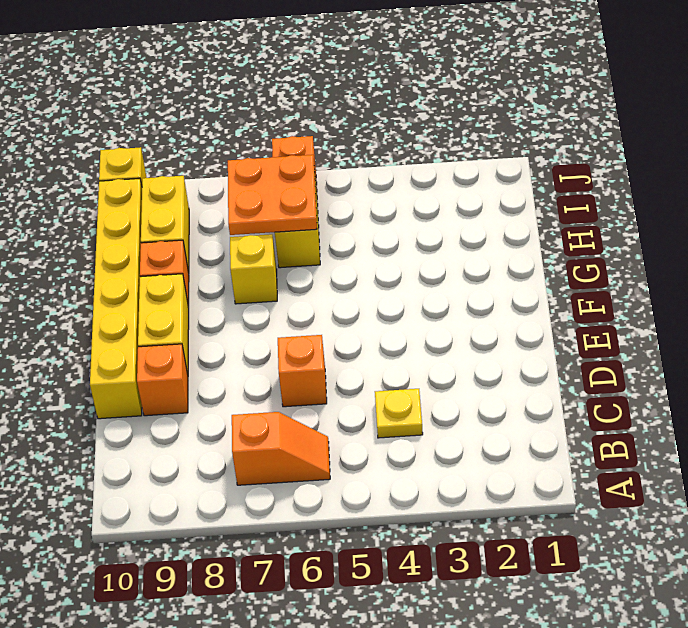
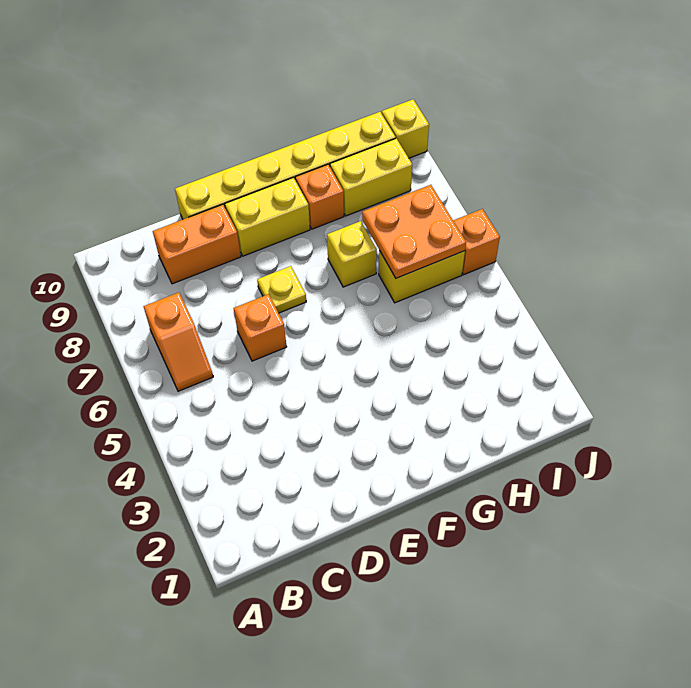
yellow plate C4 level 1 -> yellow plate E7 level 1
orange brick D9 level 1 -> orange brick C9:D9 level 1

